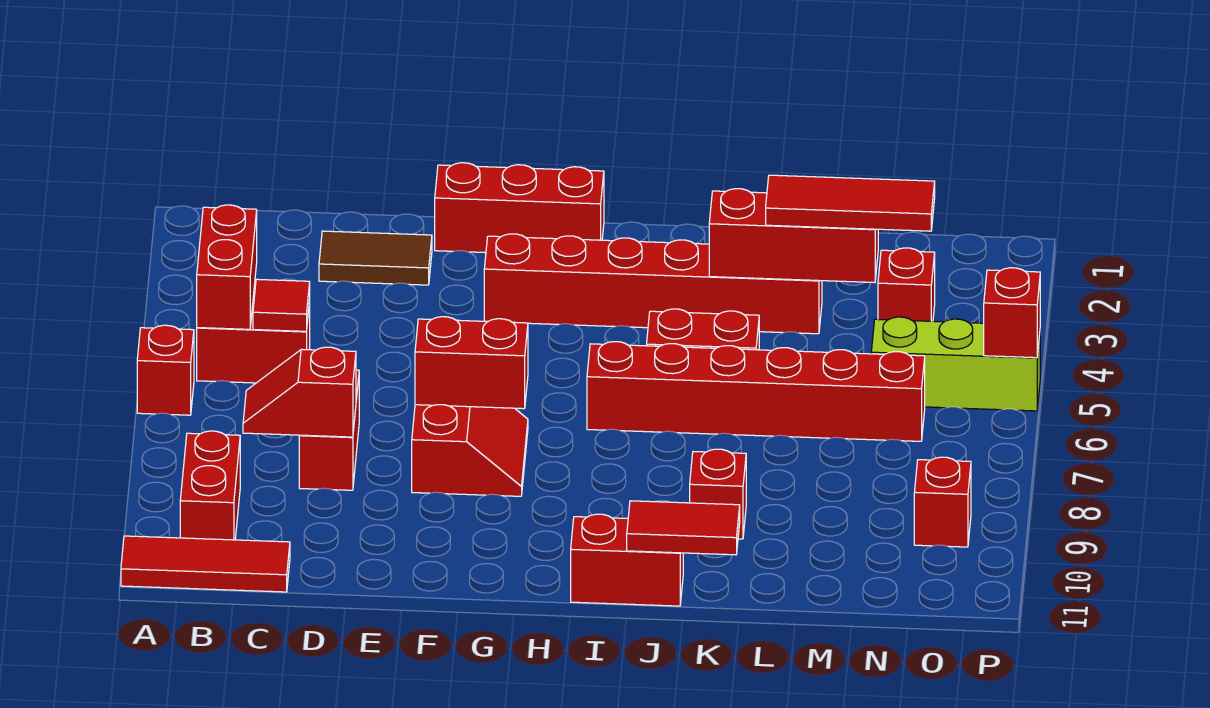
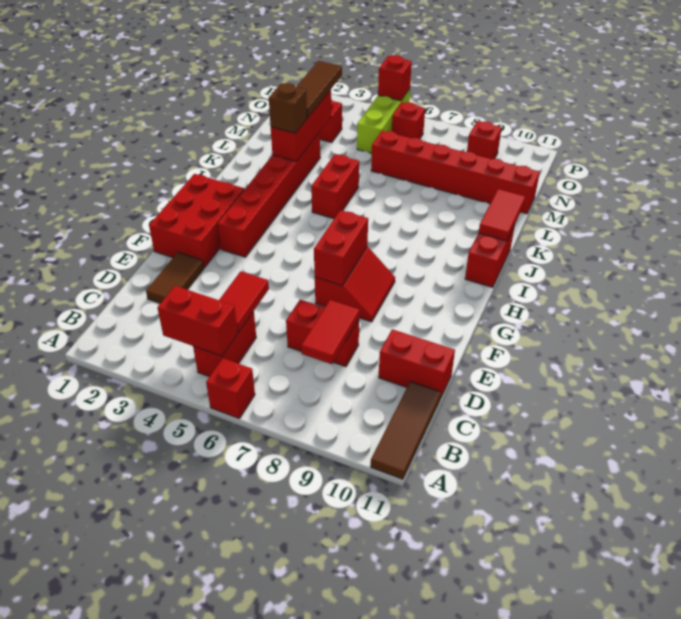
red tile A11:C11 level 1 -> brown tile A11:C11 level 1
red brick B9:B10 level 1 -> red brick D10:D11 level 1
red tile C5 level 2 -> red tile C5:D5 level 2
red slope C8:D8 level 2 top D -> red tile C8:D8 level 2
red brick F1:H1 level 1 -> red brick F1:H2 level 1
red slope F7:G8 level 1 top F -> red slope F7:G8 level 1 top 7
red brick I6:N6 level 1 -> red brick M6:M11 level 1
none -> brown brick K3 level 3
red brick K9 level 1 -> red brick O6 level 1
red tile L3:N3 level 3 -> brown tile L3:N3 level 3

